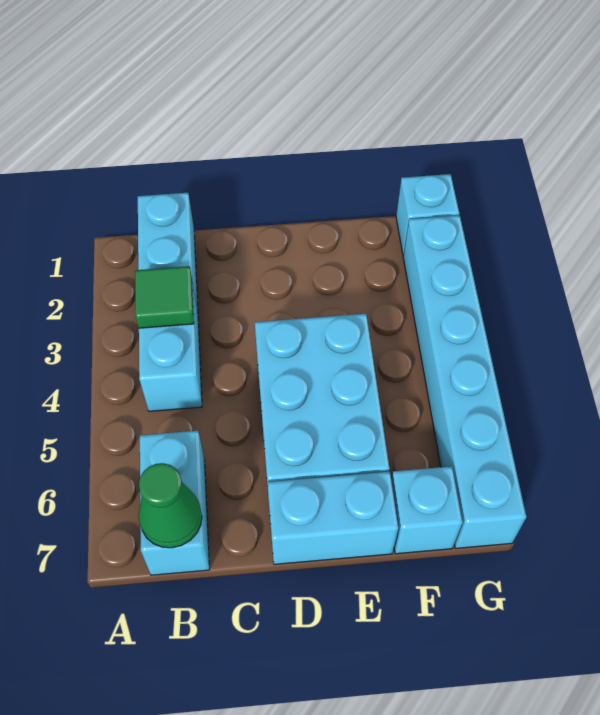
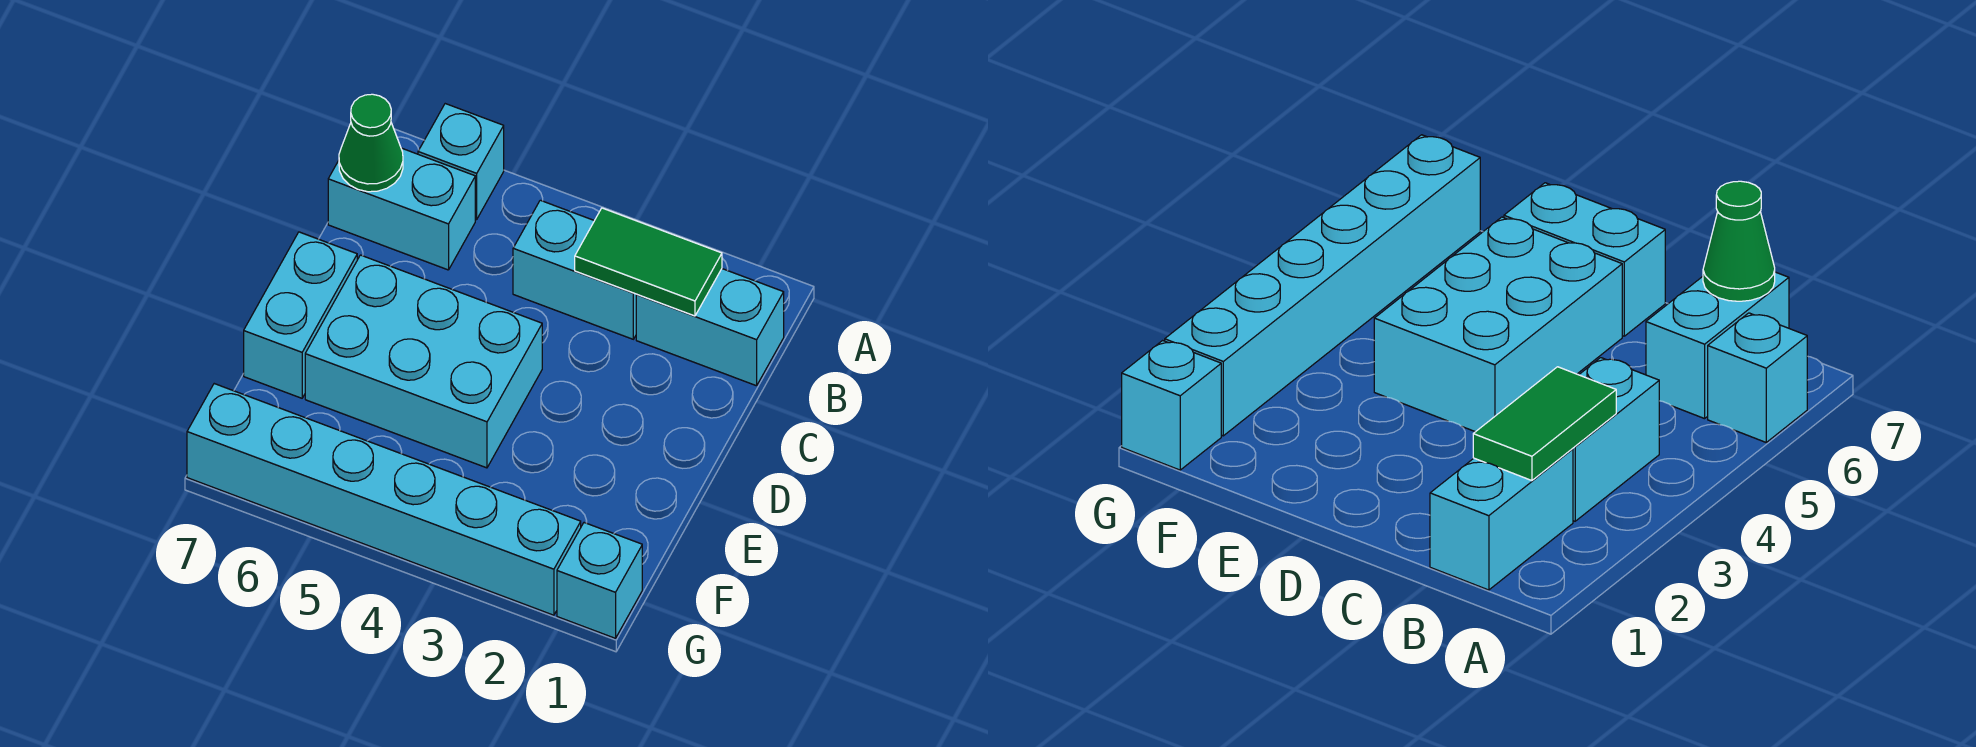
green tile B3 level 2 -> green tile B2:B3 level 2
cyan brick F7 level 1 -> cyan brick A6 level 1

